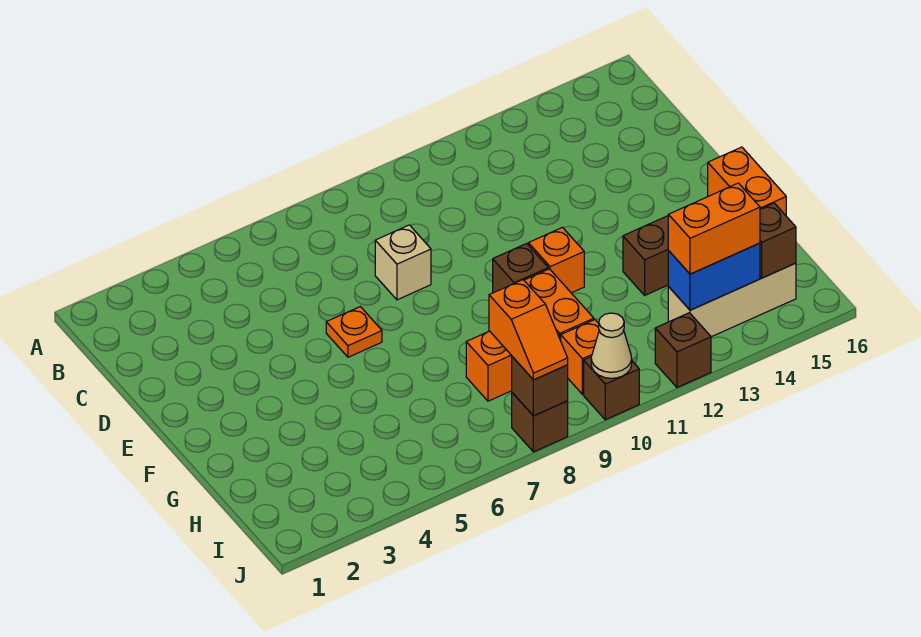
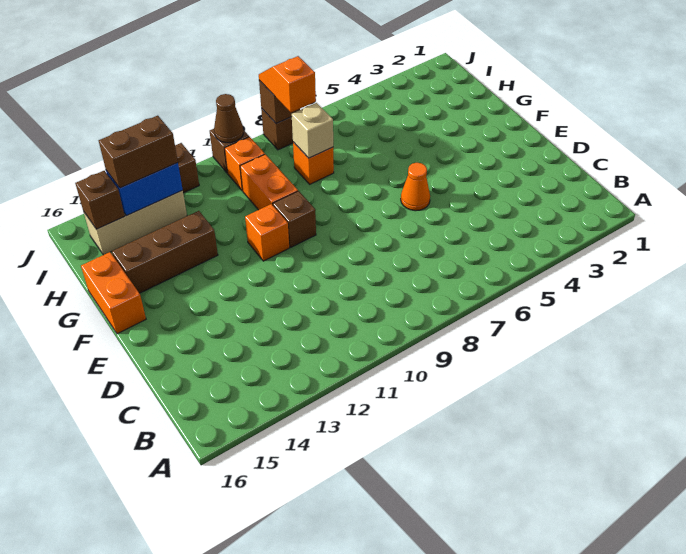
tan brick D8 level 1 -> tan brick H8 level 2
orange plate E6 level 1 -> orange cone E6 level 1
orange brick I13:I14 level 3 -> brown brick I13:I14 level 3
tan cone J10 level 2 -> brown cone J10 level 2

